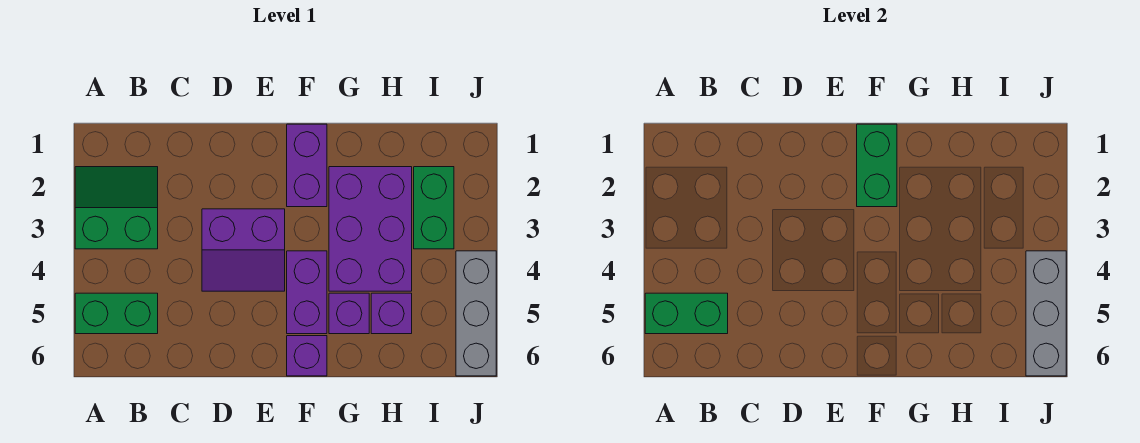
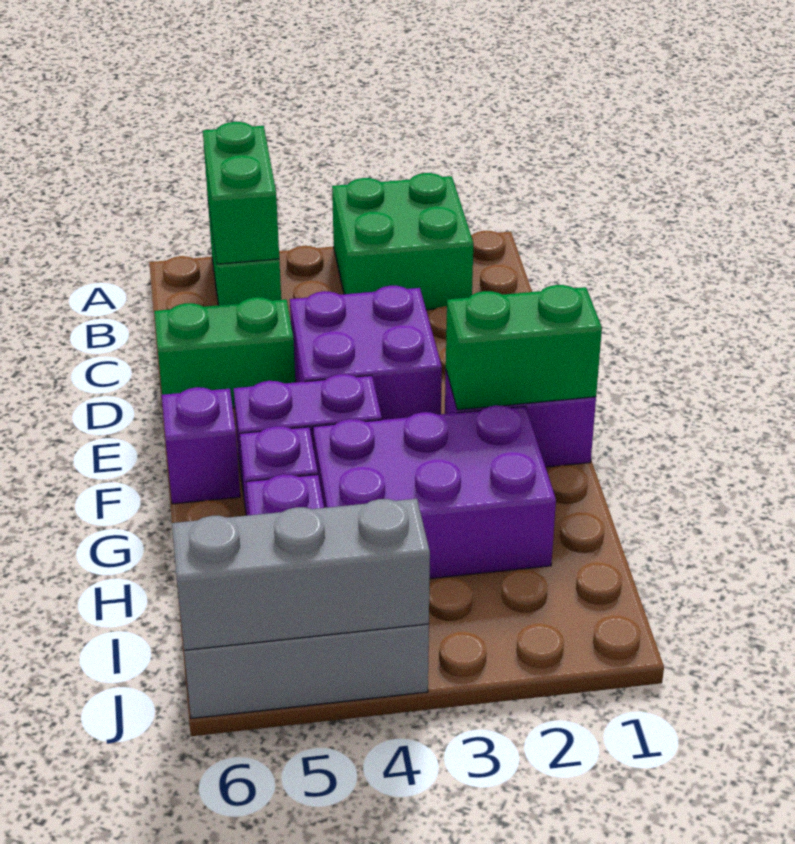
green slope A2:B3 level 1 top 3 -> green brick A2:B3 level 1
purple slope D3:E4 level 1 top 3 -> purple brick D3:E4 level 1
green brick I2:I3 level 1 -> green brick D5:D6 level 1

